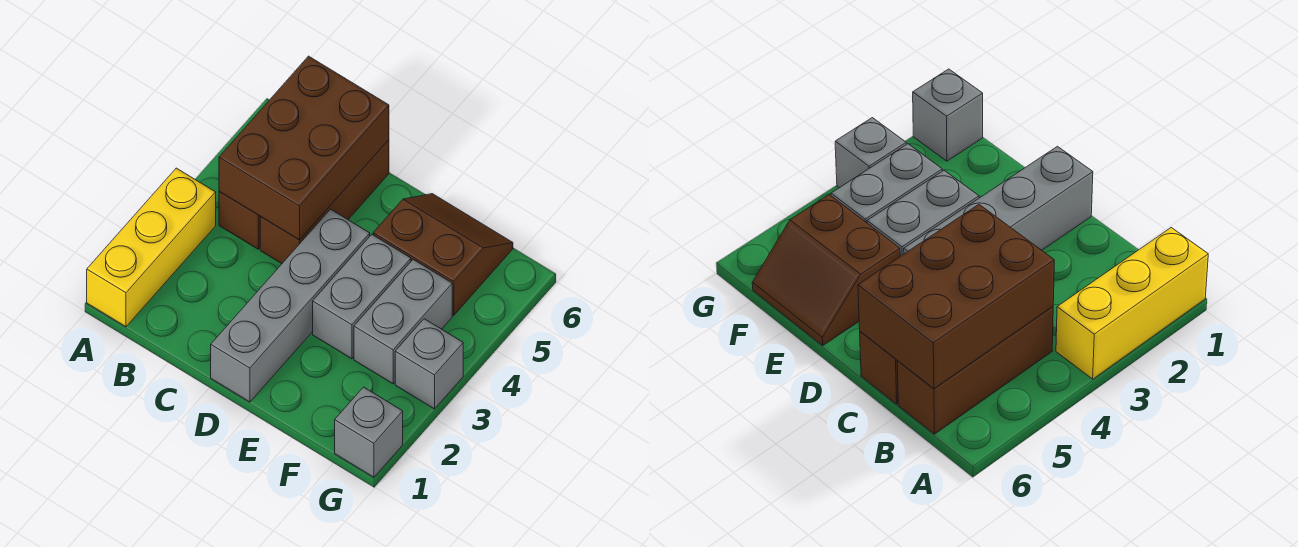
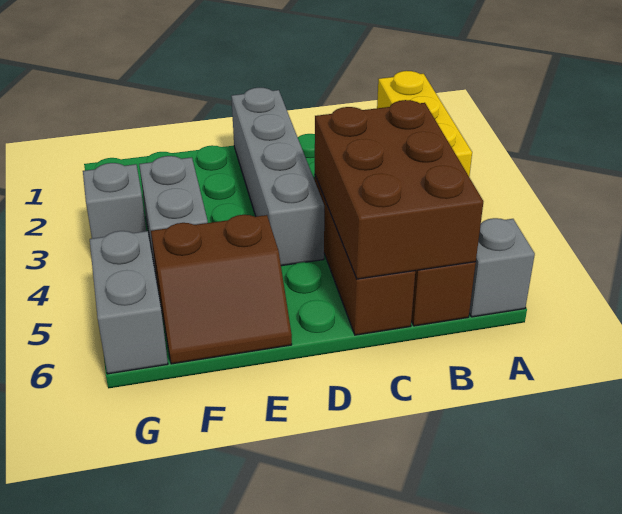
grey brick E3:E4 level 1 -> grey brick G5:G6 level 1
grey brick G1 level 1 -> grey brick A6 level 1

